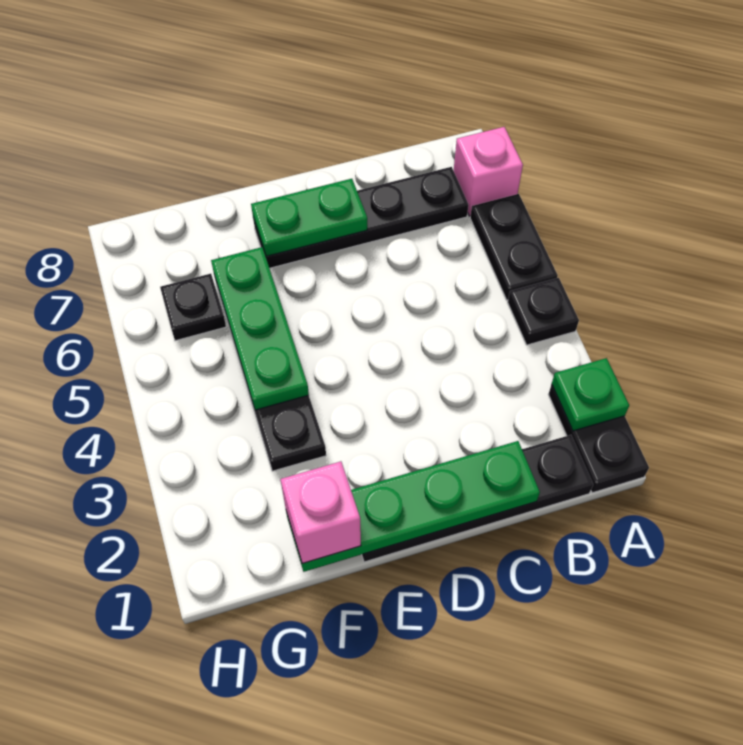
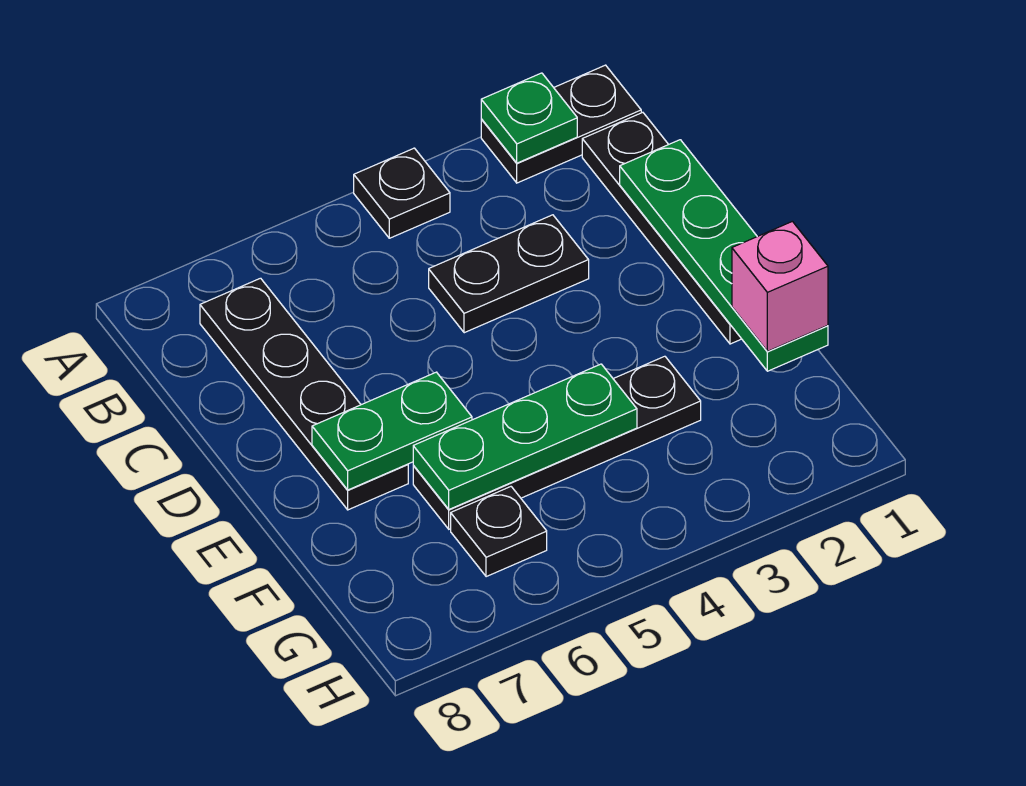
black plate A5:A6 level 1 -> black plate C3:C4 level 1
pink brick A7 level 1 -> none
green plate D7:E7 level 2 -> green plate E6:E7 level 2

